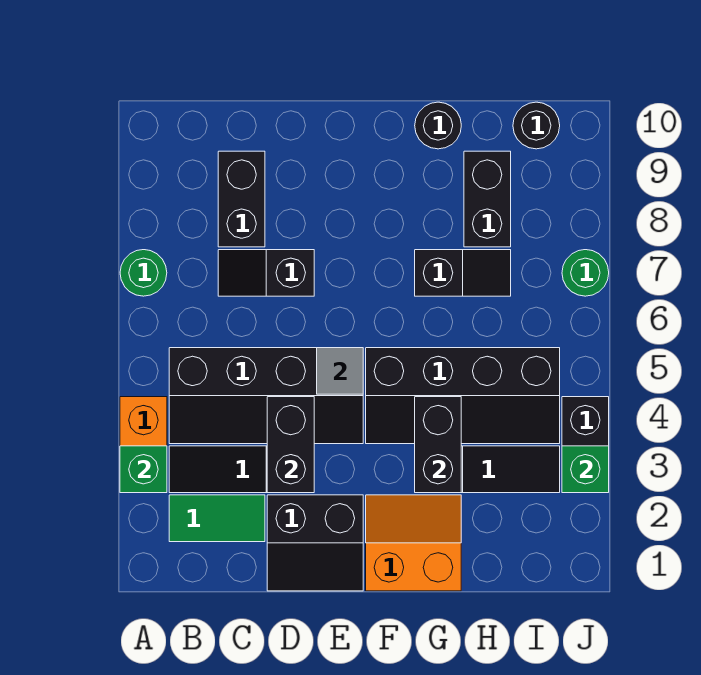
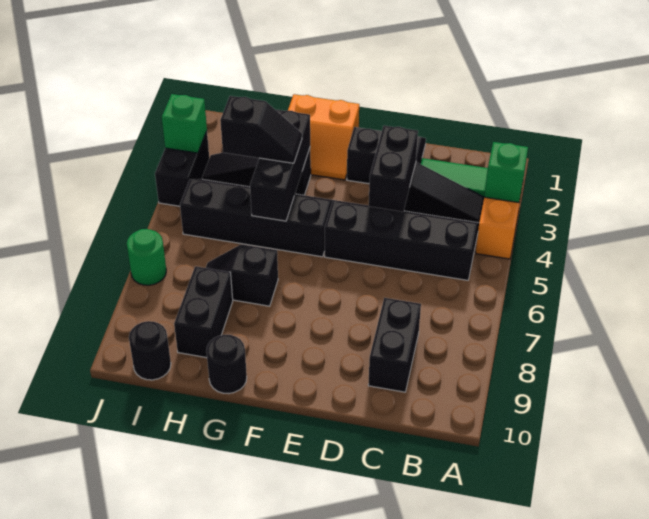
green round brick A7 level 1 -> none
black slope C7:D7 level 1 top D -> black slope G4:H4 level 3 top H
grey tile E5 level 2 -> none
black brick G3:G4 level 2 -> black brick G3:G5 level 2

